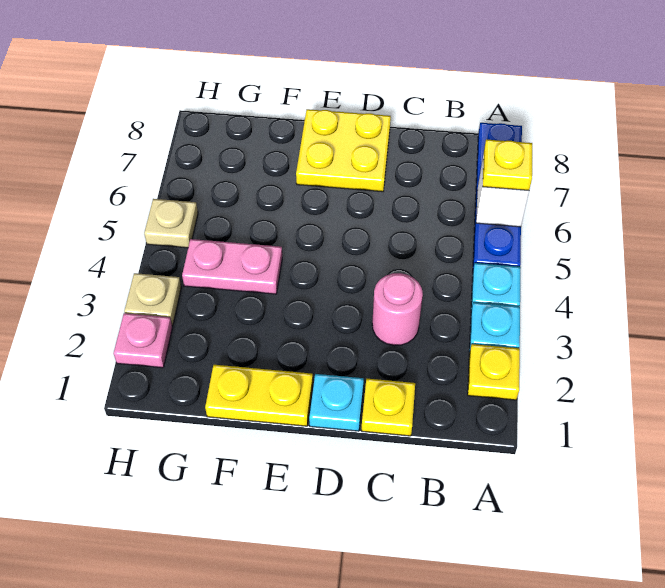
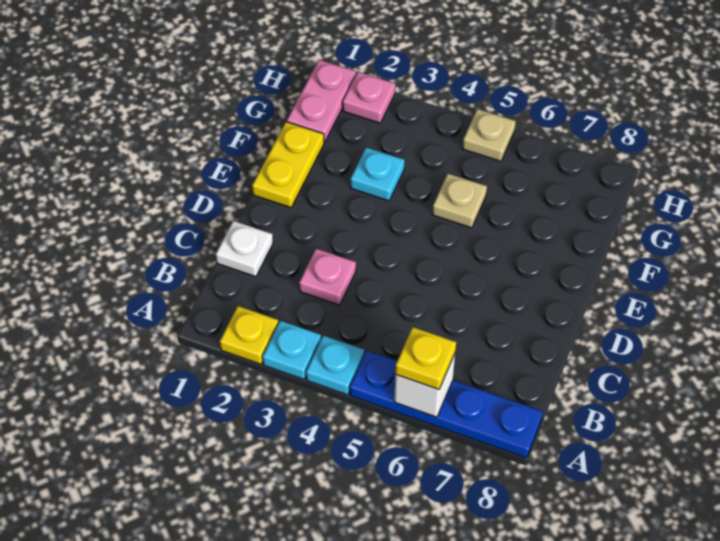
yellow plate C1 level 1 -> white plate C1 level 1
pink round brick C3 level 1 -> pink plate C3 level 1
cyan plate D1 level 1 -> cyan plate F3 level 1
yellow plate D7:E8 level 1 -> none
pink plate F4:G4 level 1 -> pink plate G1:H1 level 1
tan plate H3 level 1 -> tan plate F5 level 1

